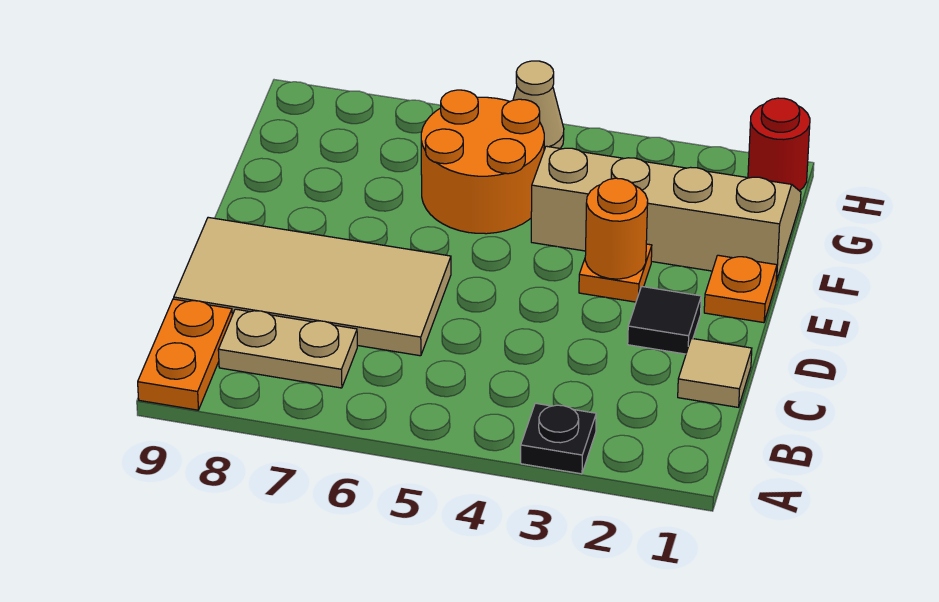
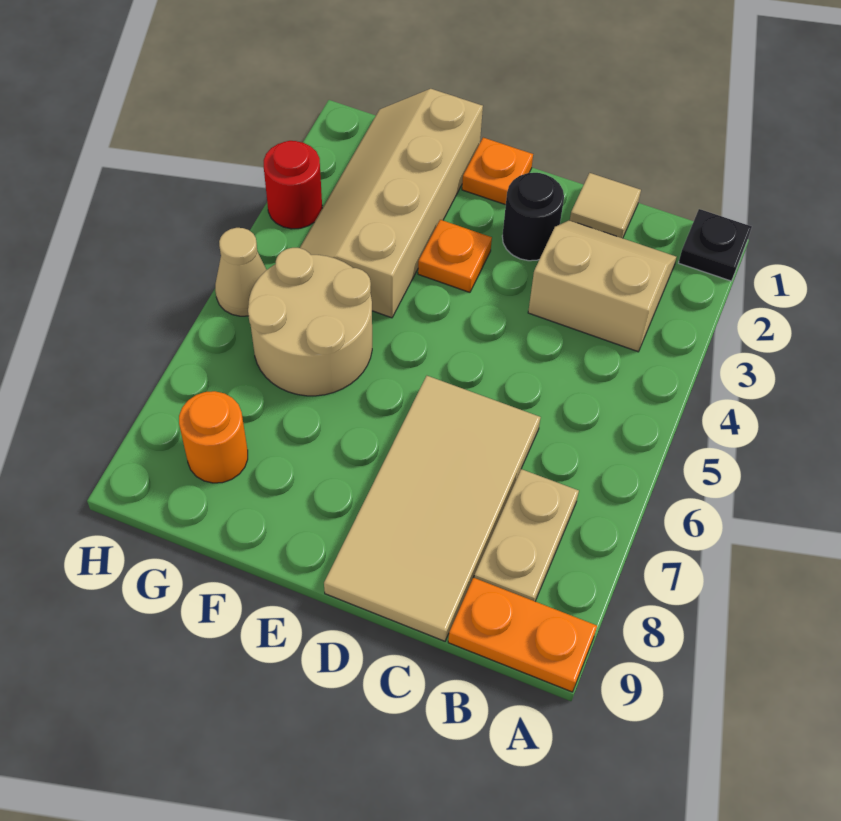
black plate A3 level 1 -> black plate A1 level 1
none -> tan slope B2:C3 level 1 top 3
black tile D2 level 1 -> black round brick D2 level 1
orange round brick E3 level 2 -> orange round brick G8 level 1
orange round brick F5:G6 level 1 -> tan round brick F5:G6 level 1
red round brick H1 level 1 -> red round brick H3 level 1

